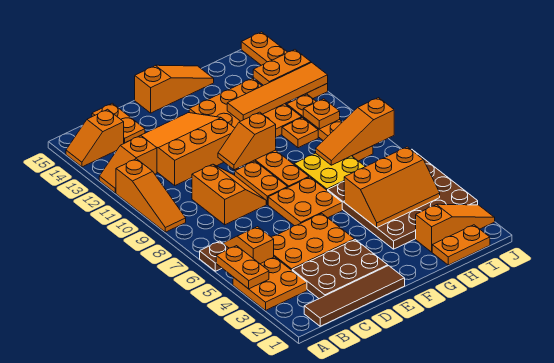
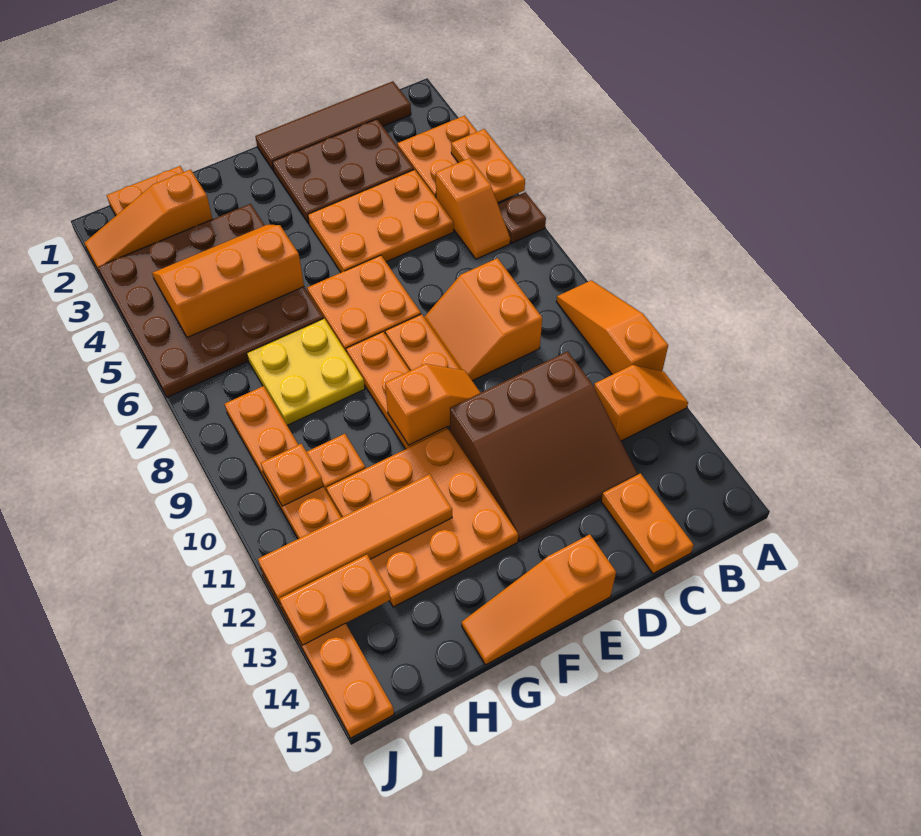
orange slope A14:B14 level 1 top B -> none
orange slope C11:E13 level 1 top 11 -> brown slope C11:E13 level 1 top 11
orange slope H8:J8 level 2 top J -> none

